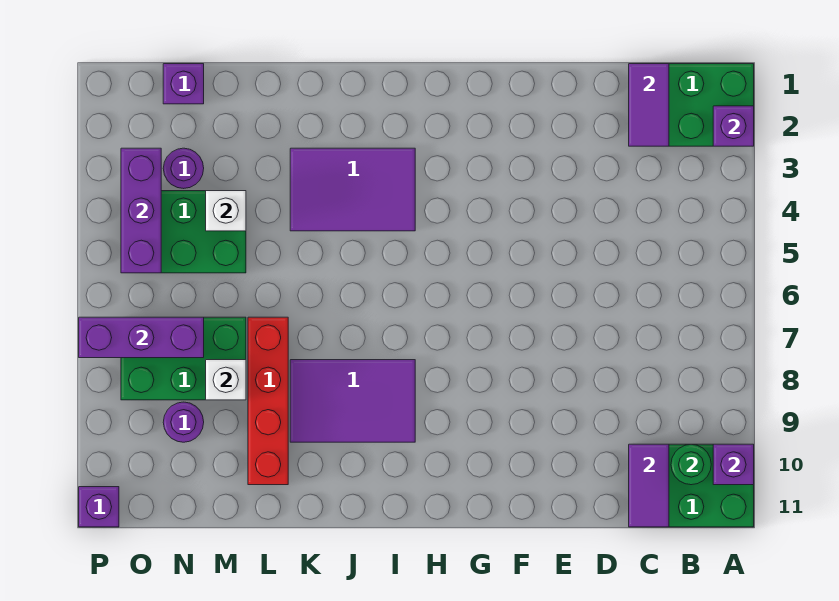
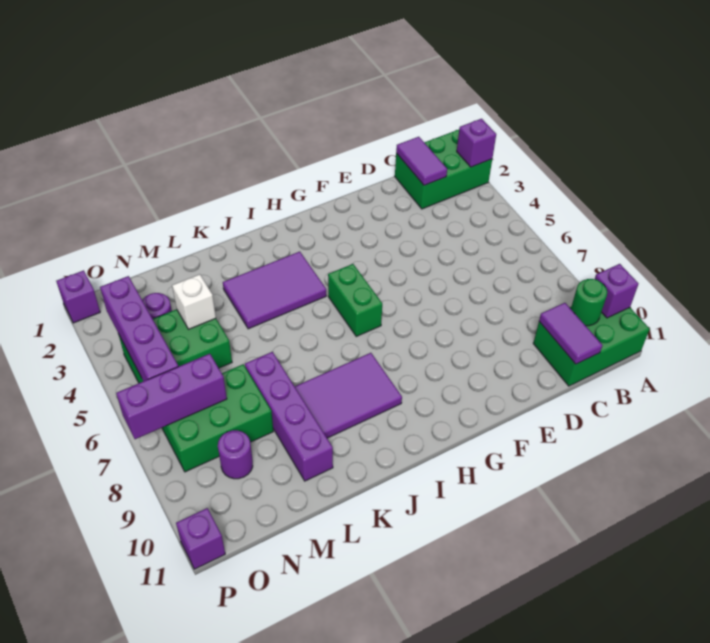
none -> green brick H5:H6 level 1
red brick L7:L10 level 1 -> purple brick L7:L10 level 1
white brick M8 level 2 -> none
purple brick N1 level 1 -> purple brick P1 level 1
purple brick O3:O5 level 2 -> purple brick O3:O6 level 2

